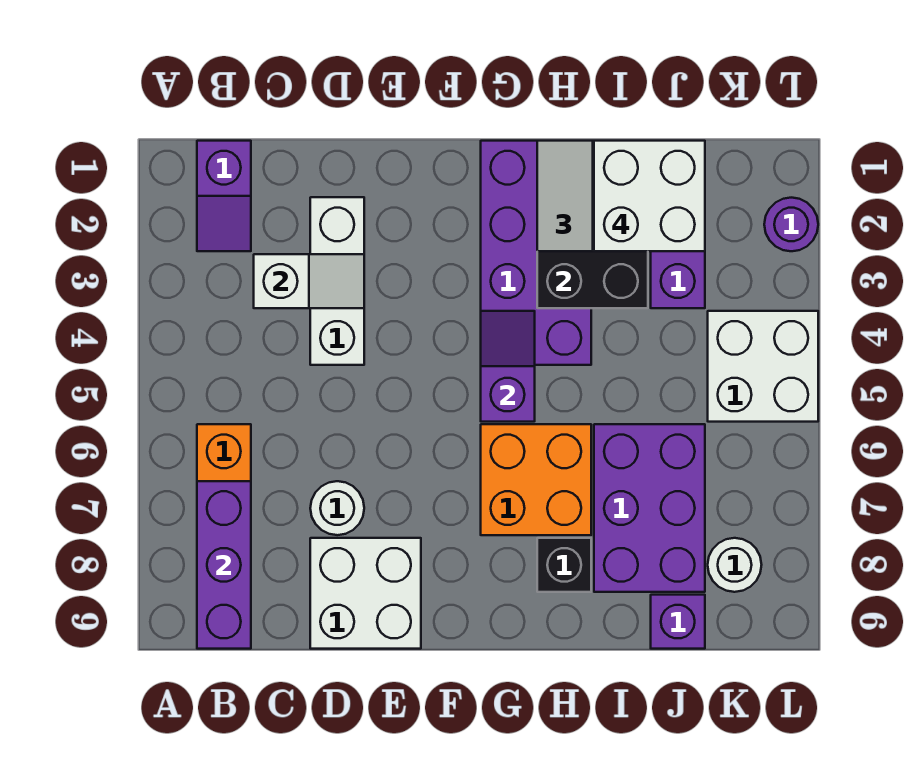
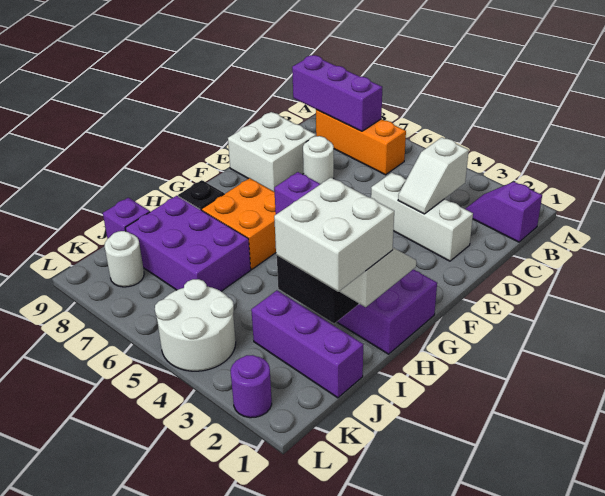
white brick K4:L5 level 1 -> white round brick K4:L5 level 1

